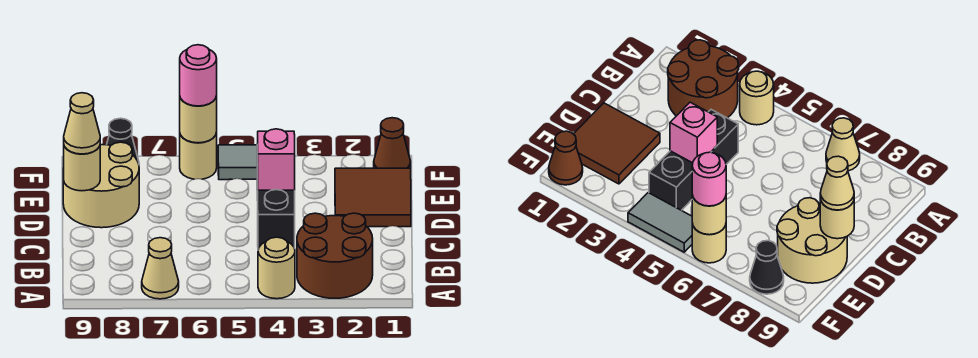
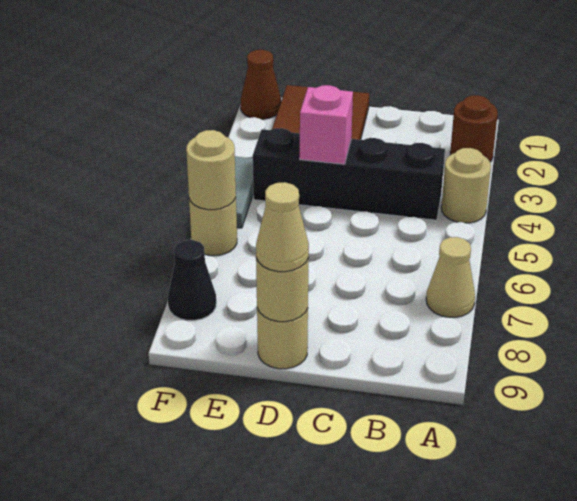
brown round brick A2:B3 level 1 -> brown round brick A2 level 1
black brick C4:E4 level 1 -> black brick B4:E4 level 1
tan round brick D8:E9 level 1 -> tan round brick D9 level 1
pink round brick F6 level 3 -> none

